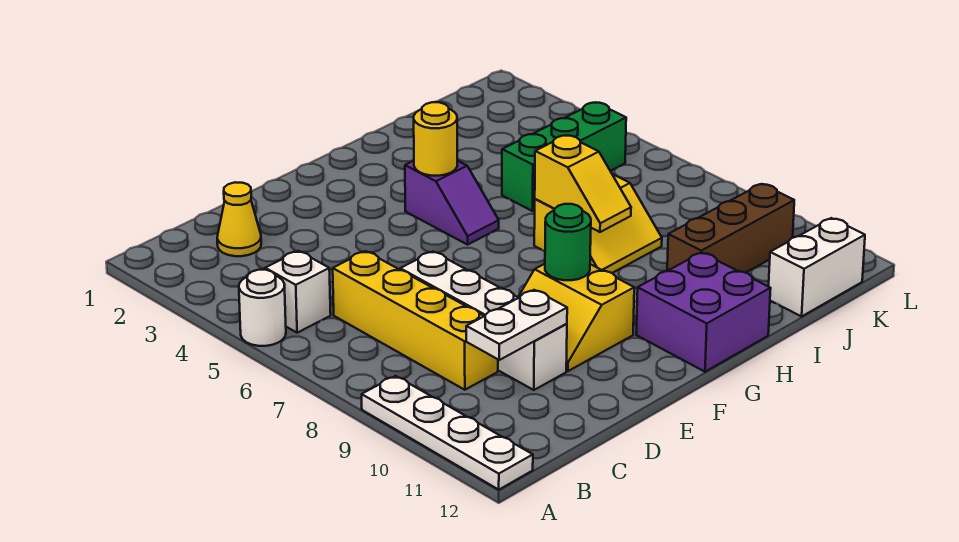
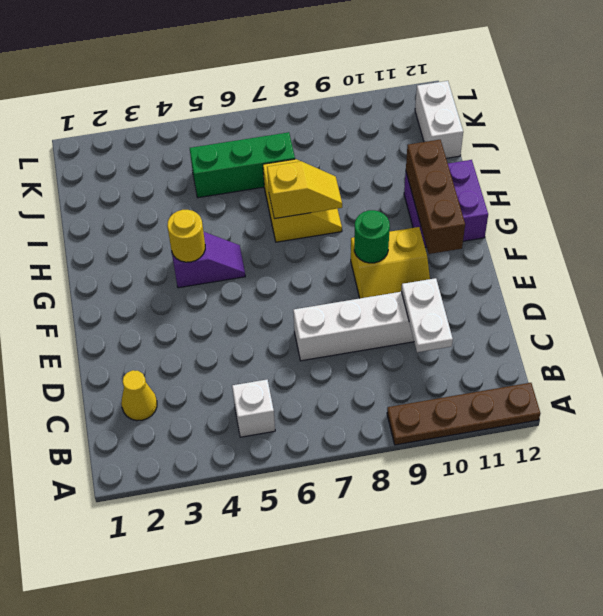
white round brick A5 level 1 -> none
white plate A9:A12 level 1 -> brown plate A9:A12 level 1
yellow brick C6:C9 level 1 -> none
green brick I5:K5 level 1 -> green brick J5:J7 level 1
brown brick I10:K10 level 1 -> brown brick F11:H11 level 2

